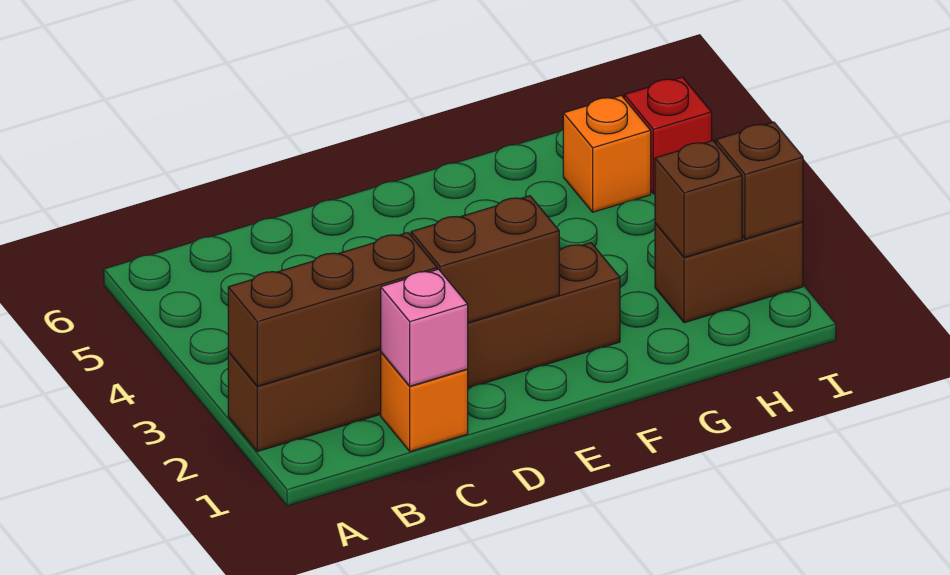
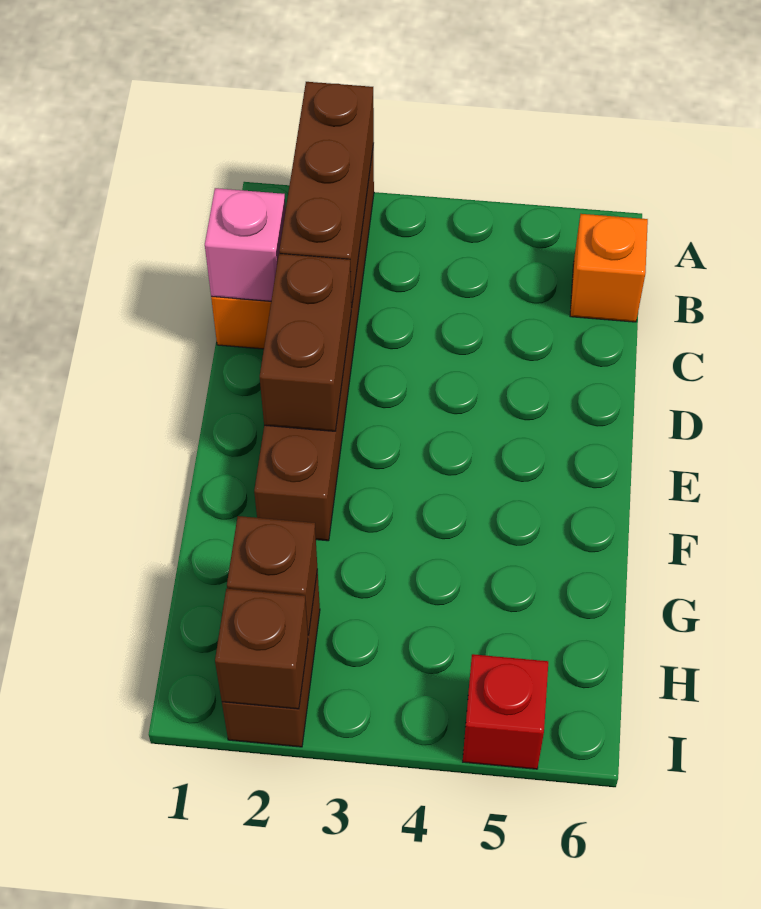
orange brick H5 level 1 -> orange brick B6 level 1

